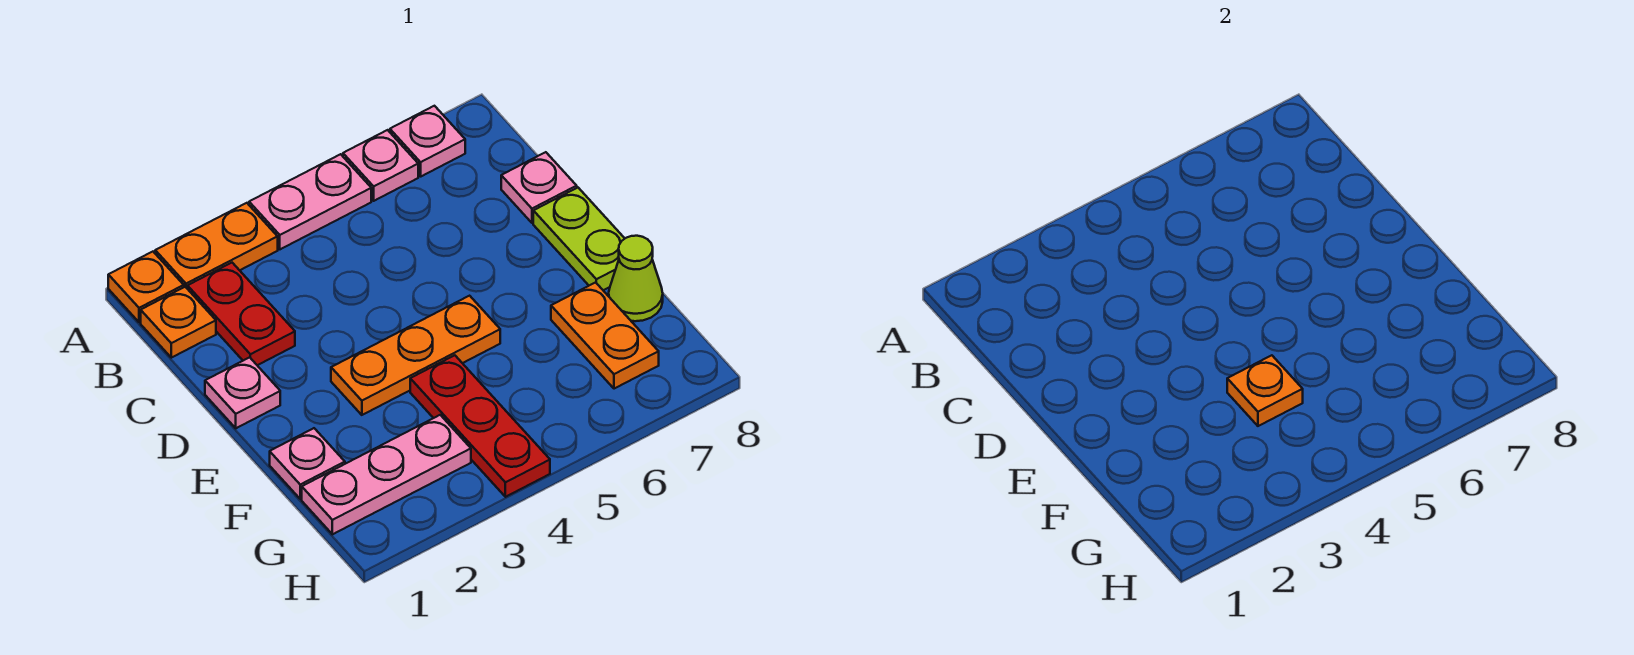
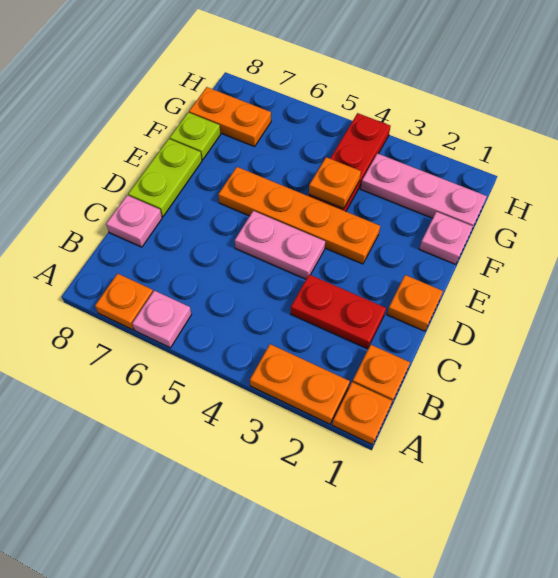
pink plate A4:A5 level 1 -> pink plate D4:D5 level 1
pink plate A7 level 1 -> orange plate A7 level 1
red plate B2:C2 level 1 -> red plate C2:C3 level 1
pink plate D1 level 1 -> orange plate D1 level 1
orange plate E3:E5 level 1 -> orange plate E3:E6 level 1
orange plate F7:G7 level 1 -> orange plate G7:G8 level 1
lime cone F8 level 1 -> lime plate F8 level 1

